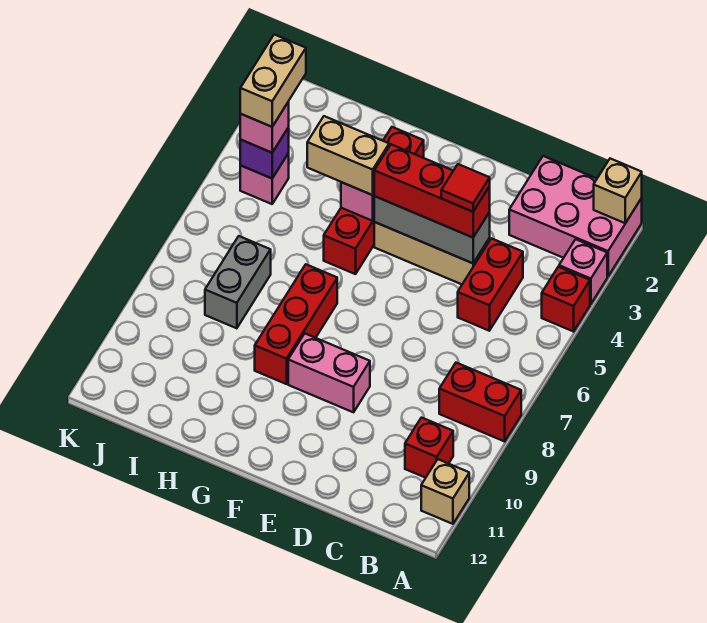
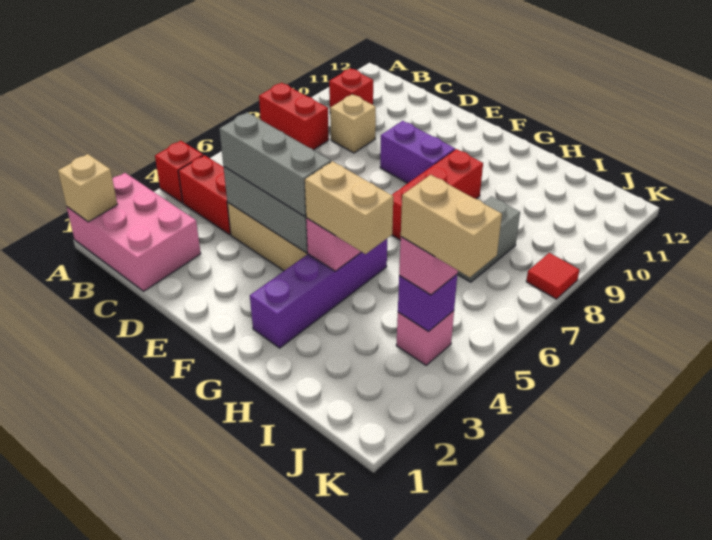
pink brick A3 level 1 -> none
tan brick A11 level 1 -> tan brick C9 level 1
red brick C4:C5 level 1 -> red brick B4:C4 level 1
red brick D4:F4 level 3 -> grey brick D4:F4 level 3
red tile D4 level 4 -> red tile K8 level 1
pink brick E9:F9 level 1 -> purple brick E9:F9 level 1
red brick G2:G5 level 1 -> purple brick G2:G5 level 1
tan brick J3:J4 level 4 -> tan brick J4:K4 level 4

